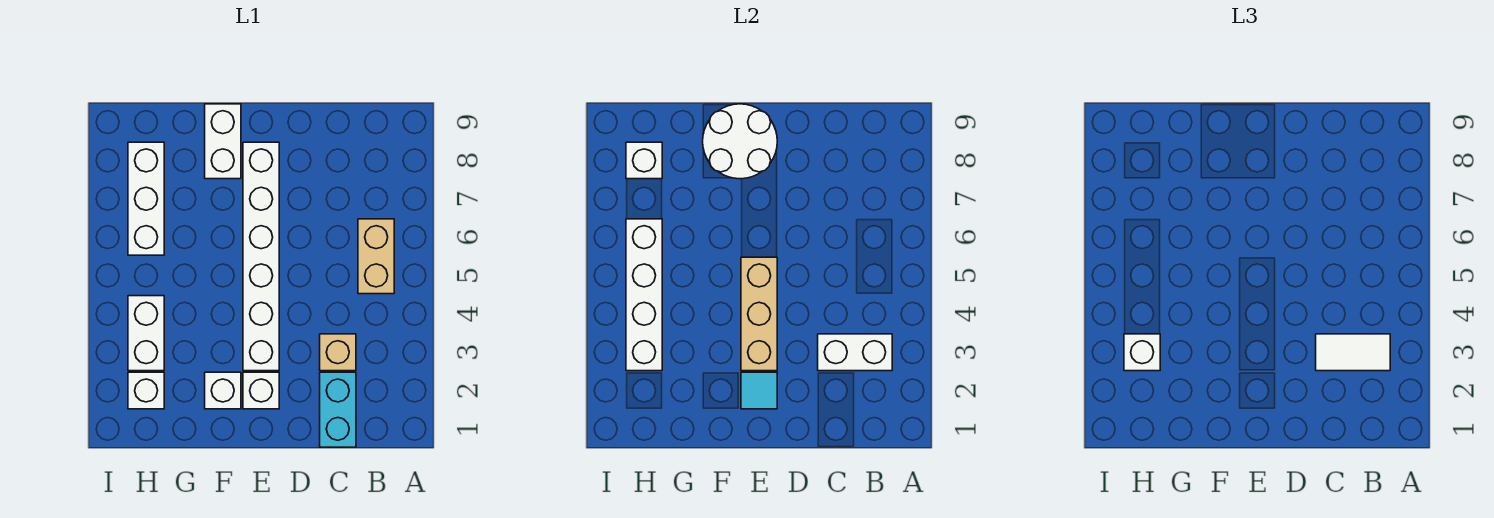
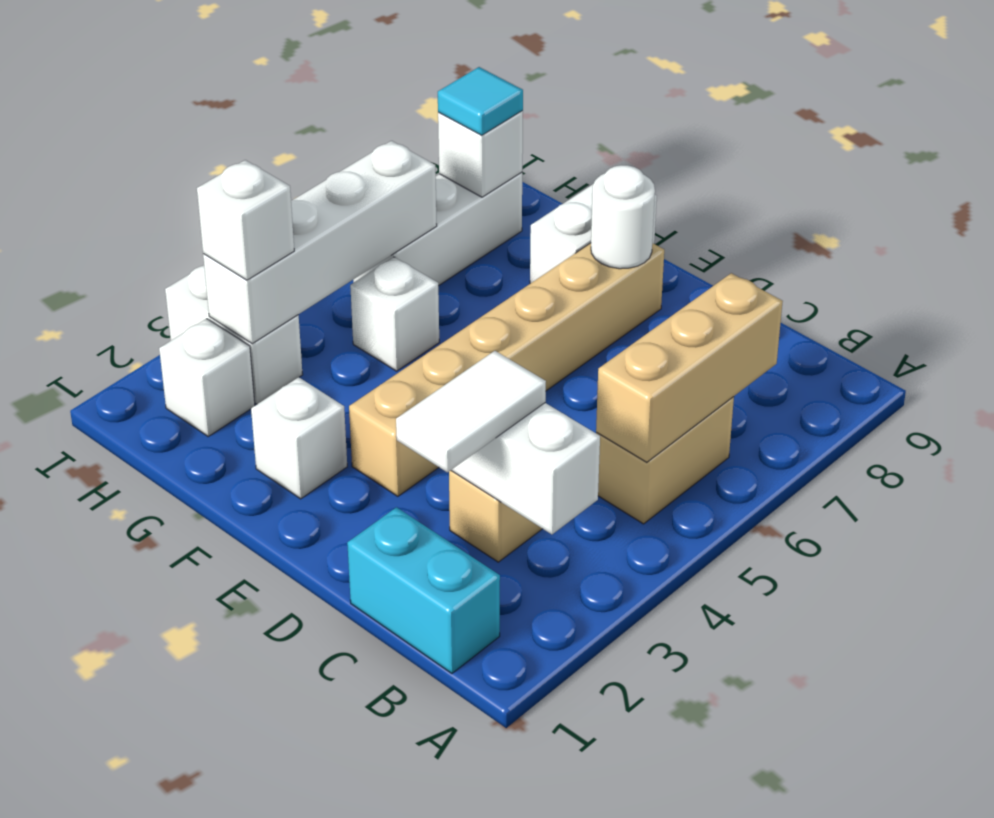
white tile B3:C3 level 3 -> white tile C2:C3 level 3
cyan brick C1:C2 level 1 -> cyan brick B1:C1 level 1
white brick E2 level 1 -> white brick G5 level 1
cyan tile E2 level 2 -> cyan tile H8 level 3
white brick E3:E8 level 1 -> tan brick E3:E8 level 1
tan brick E3:E5 level 2 -> tan brick B5:B7 level 2
white round brick E8:F9 level 2 -> white round brick E8 level 2
white brick H3:H4 level 1 -> white brick H3:I3 level 1

